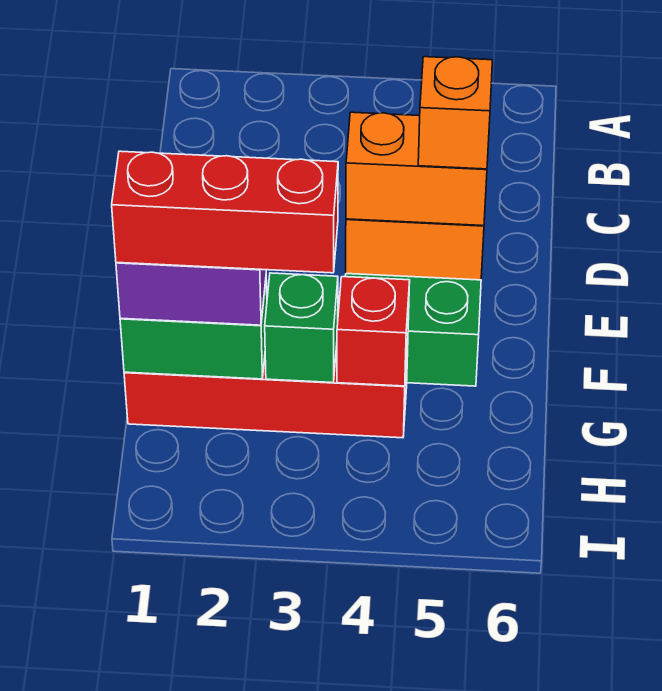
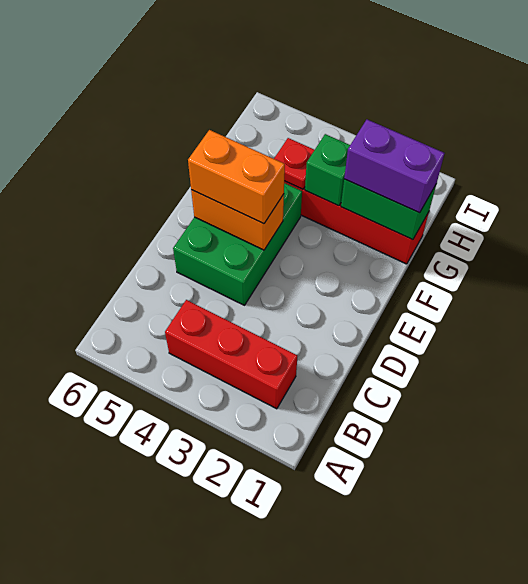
orange brick E5 level 4 -> none
red brick G1:G3 level 4 -> red brick B2:B4 level 1
red brick G4 level 2 -> red plate G4 level 2

